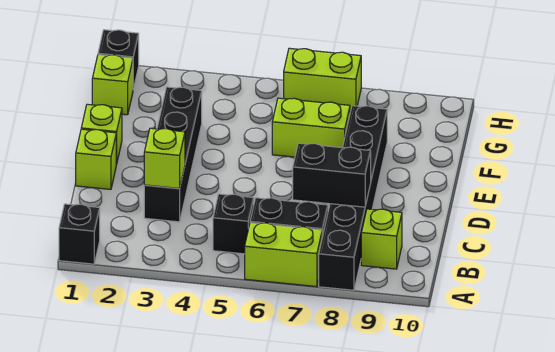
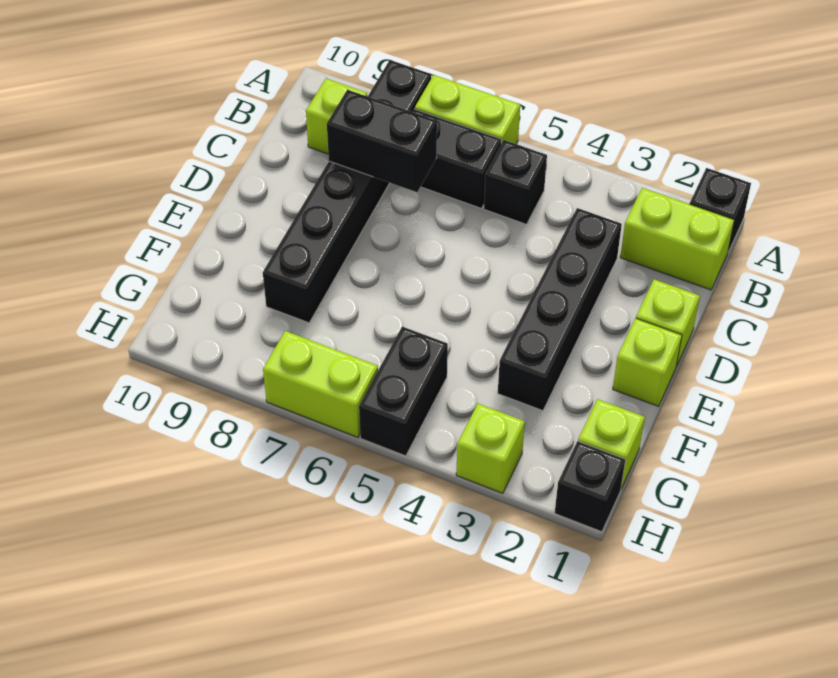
lime brick C3 level 2 -> lime brick H3 level 1
lime brick F6:F7 level 1 -> lime brick B1:B2 level 1
none -> black brick G5:H5 level 1

